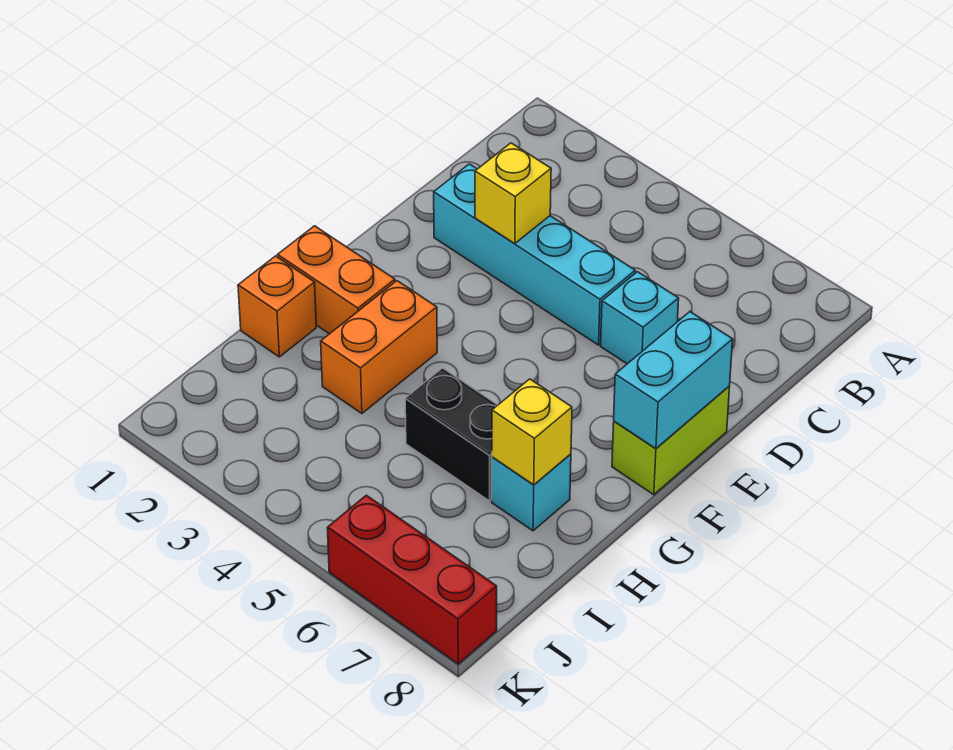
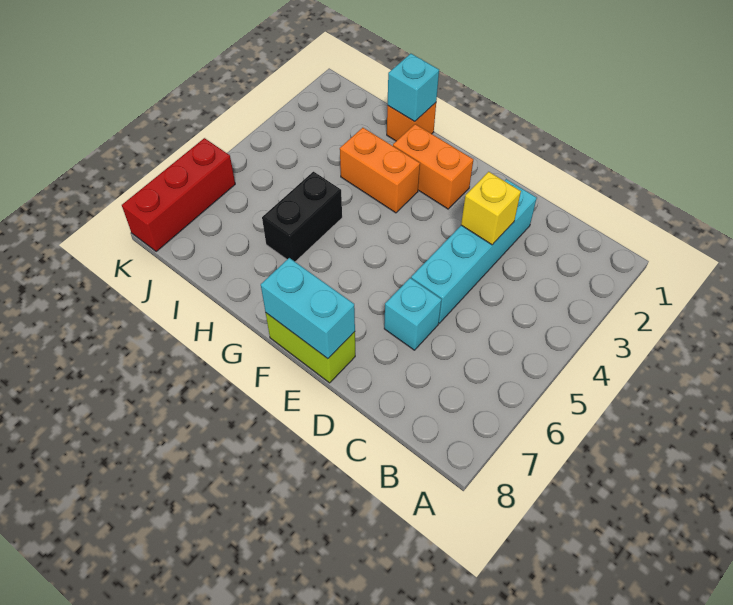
orange brick G1:G2 level 1 -> orange brick F2:G2 level 1
cyan brick H7 level 1 -> cyan brick H1 level 2
yellow brick H7 level 2 -> none

